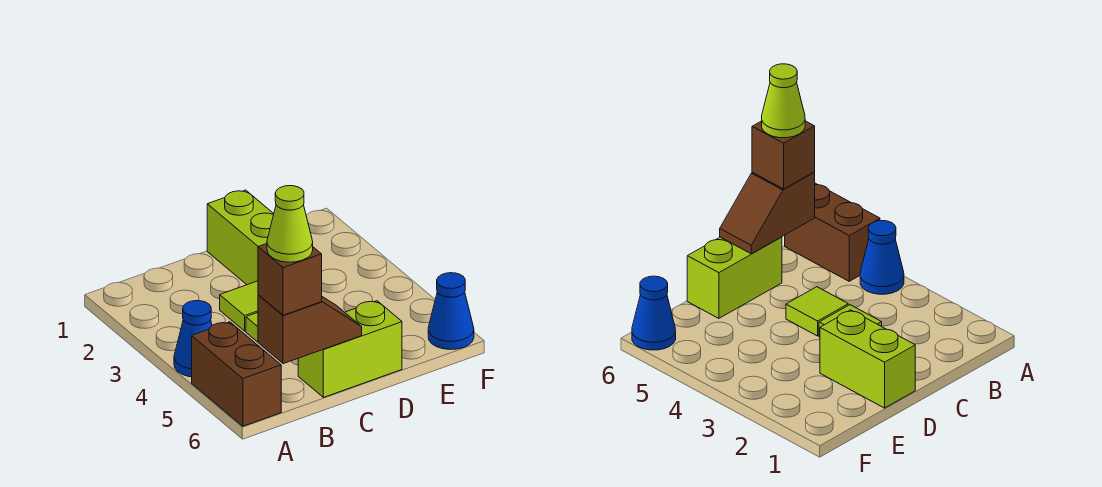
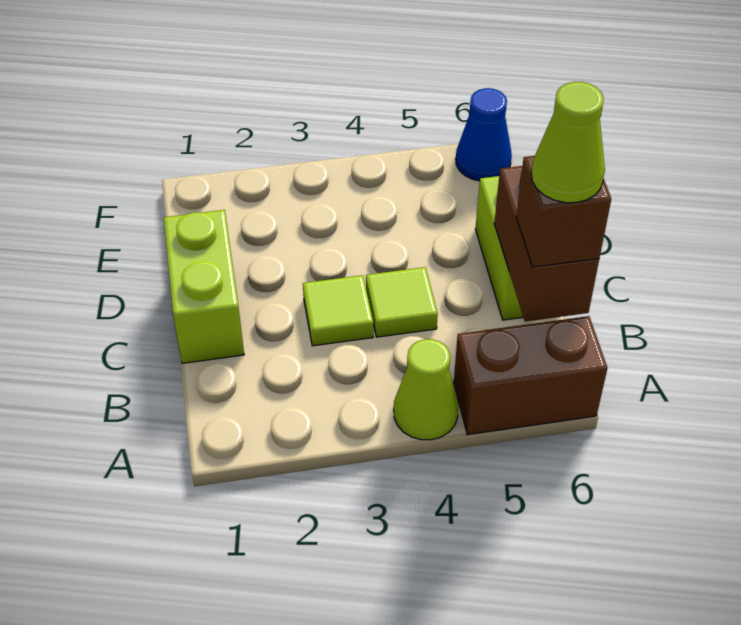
blue cone A4 level 1 -> lime cone A4 level 1
brown slope B6:C6 level 2 top B -> brown brick B6:C6 level 2
lime brick D1:D2 level 1 -> lime brick C1:D1 level 1

